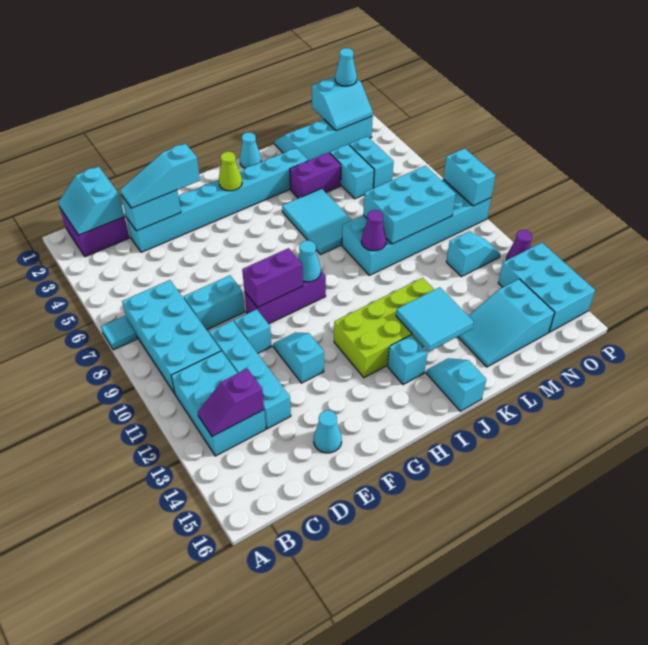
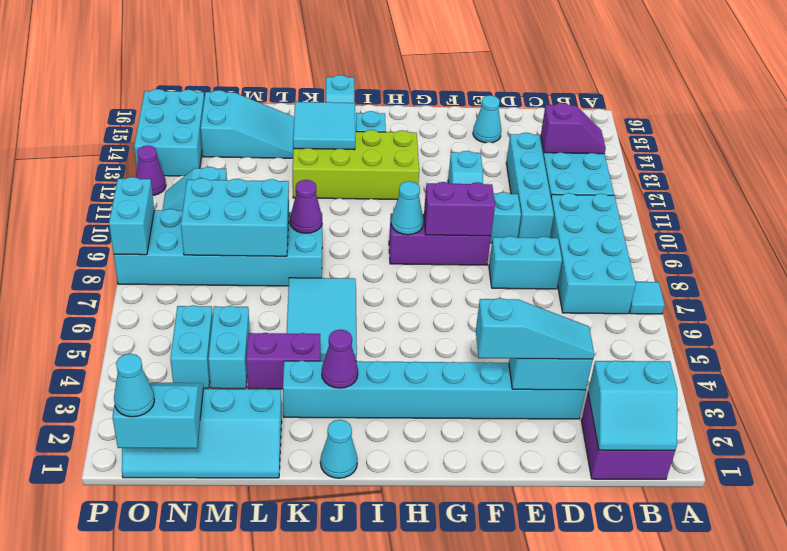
cyan slope B1:C2 level 2 top C -> cyan slope B1:C2 level 2 top 2
lime cone H3 level 2 -> none
none -> purple cone J3 level 2

